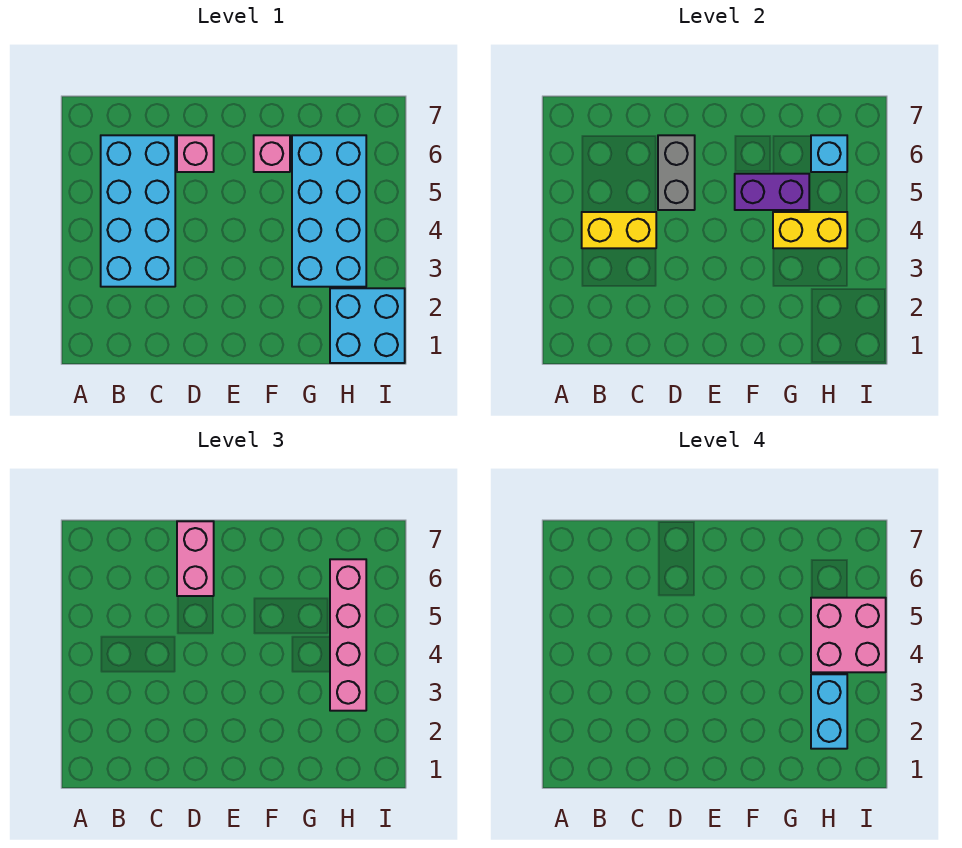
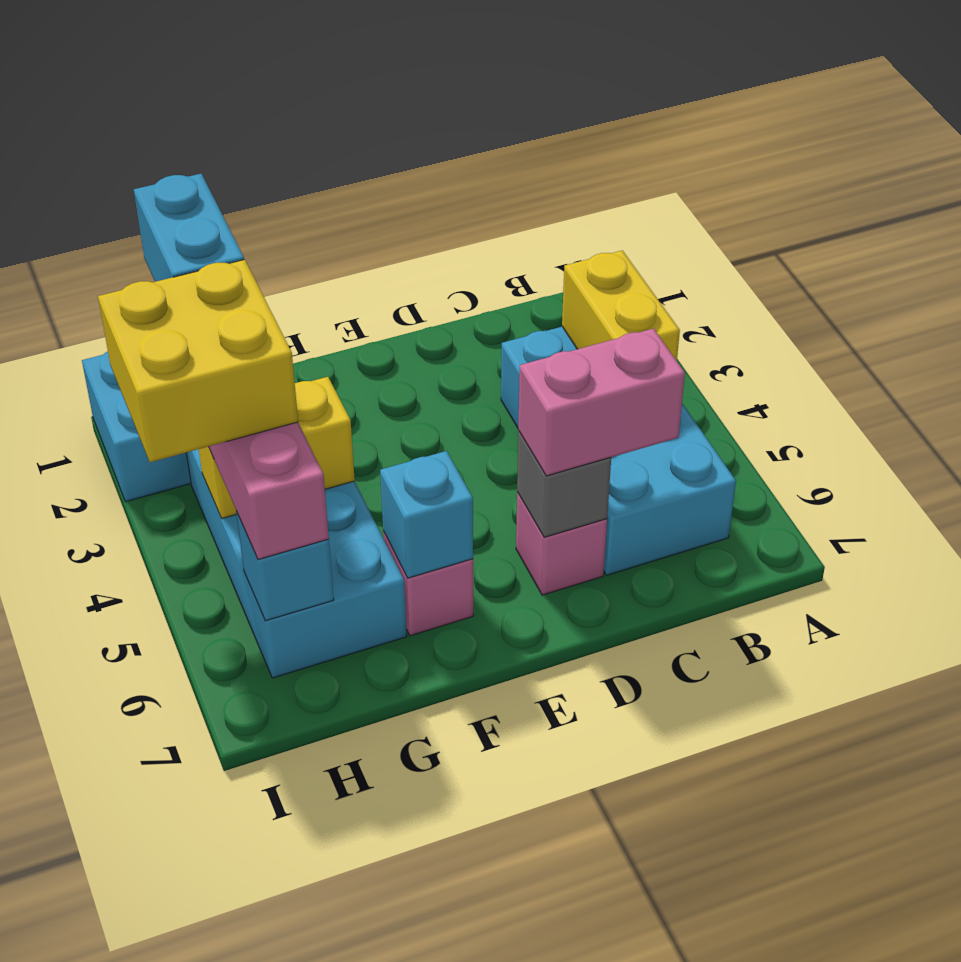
yellow brick B4:C4 level 2 -> yellow brick B3:B4 level 2
grey brick D5:D6 level 2 -> grey brick D6 level 2
pink brick D6:D7 level 3 -> pink brick C6:D6 level 3
purple brick F5:G5 level 2 -> none
none -> cyan brick F6 level 2
pink brick H4:I5 level 4 -> yellow brick H4:I5 level 4

